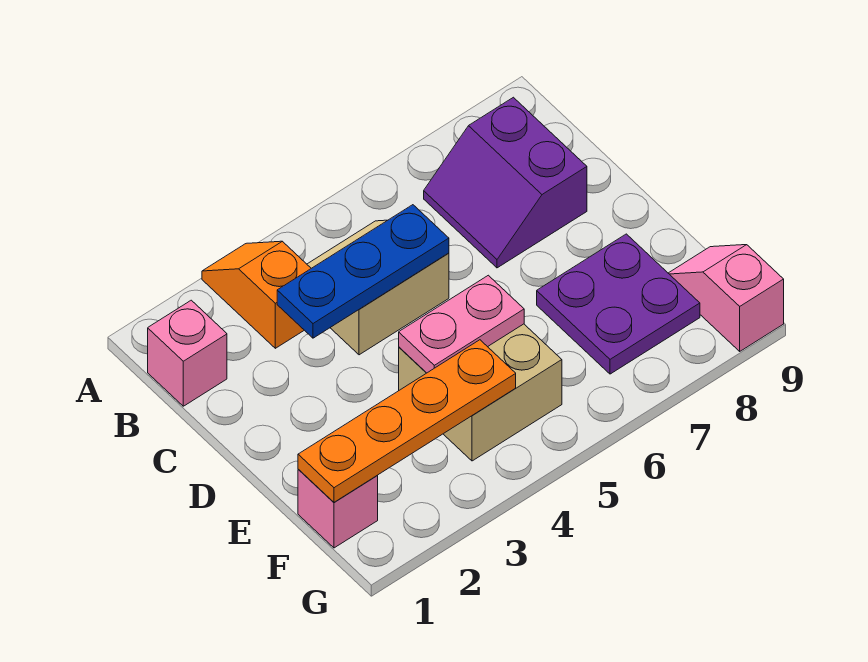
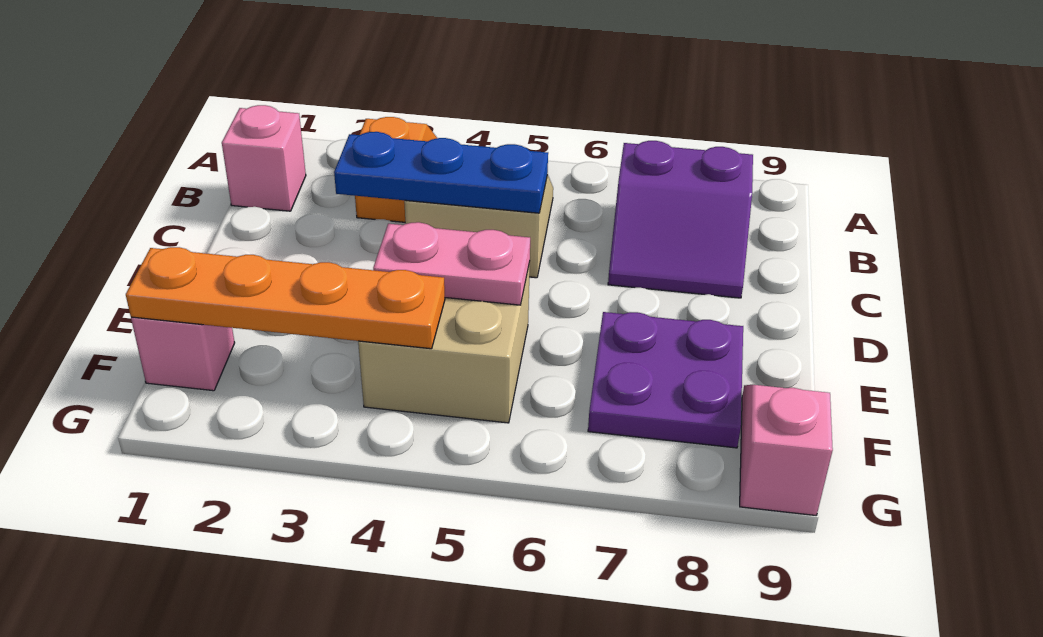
purple slope B7:C8 level 1 top 8 -> purple slope B7:C8 level 1 top B

